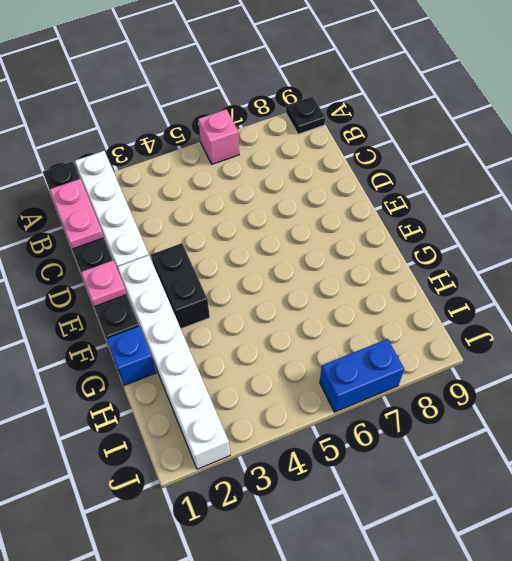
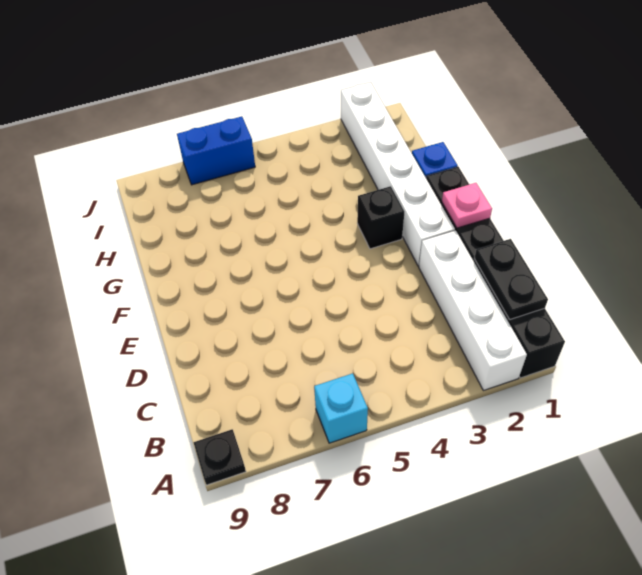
pink brick A6 level 1 -> cyan brick A6 level 1
pink plate B1:C1 level 2 -> black plate B1:C1 level 2
black brick E3:F3 level 1 -> black brick F3 level 1

